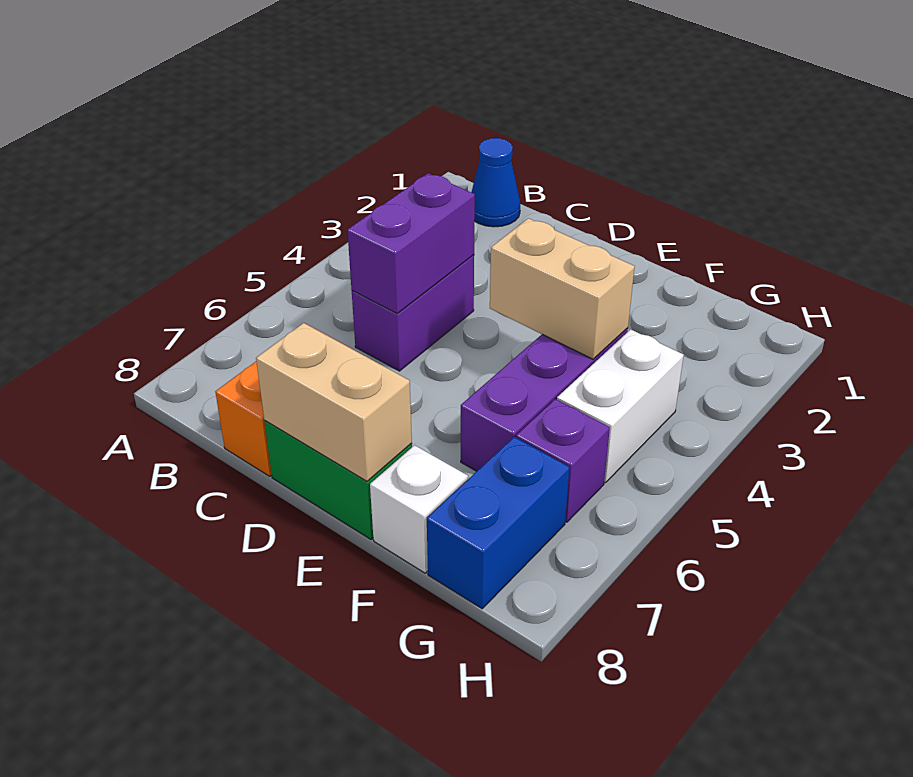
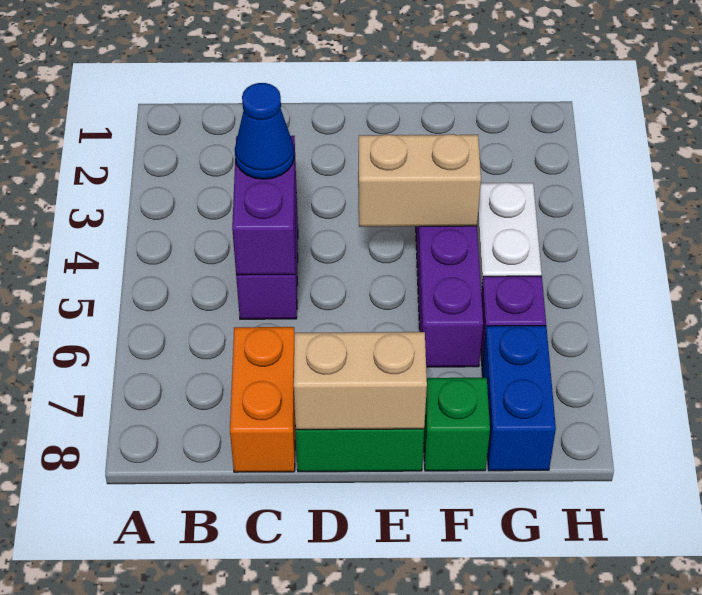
blue cone B1 level 1 -> blue cone C4 level 3
white brick F8 level 1 -> green brick F8 level 1

